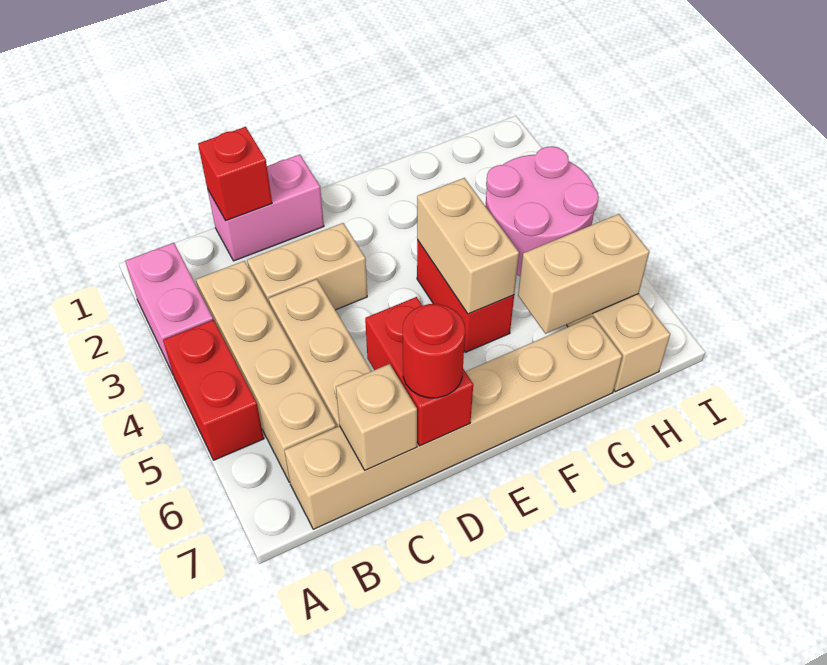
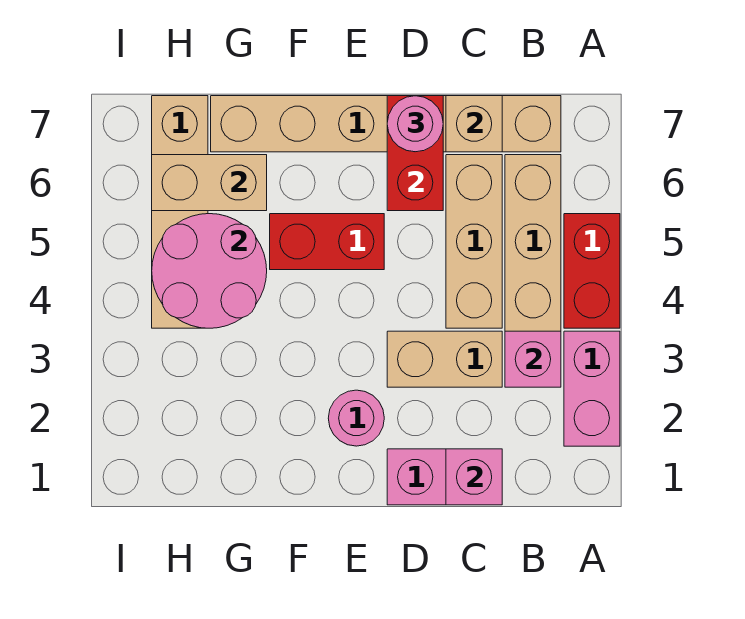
none -> pink brick B3 level 2
red brick C1 level 2 -> pink brick C1 level 2
red round brick D7 level 3 -> pink round brick D7 level 3
none -> pink round brick E2 level 1
red brick F4:F5 level 1 -> red brick E5:F5 level 1
tan brick F4:F5 level 2 -> none

